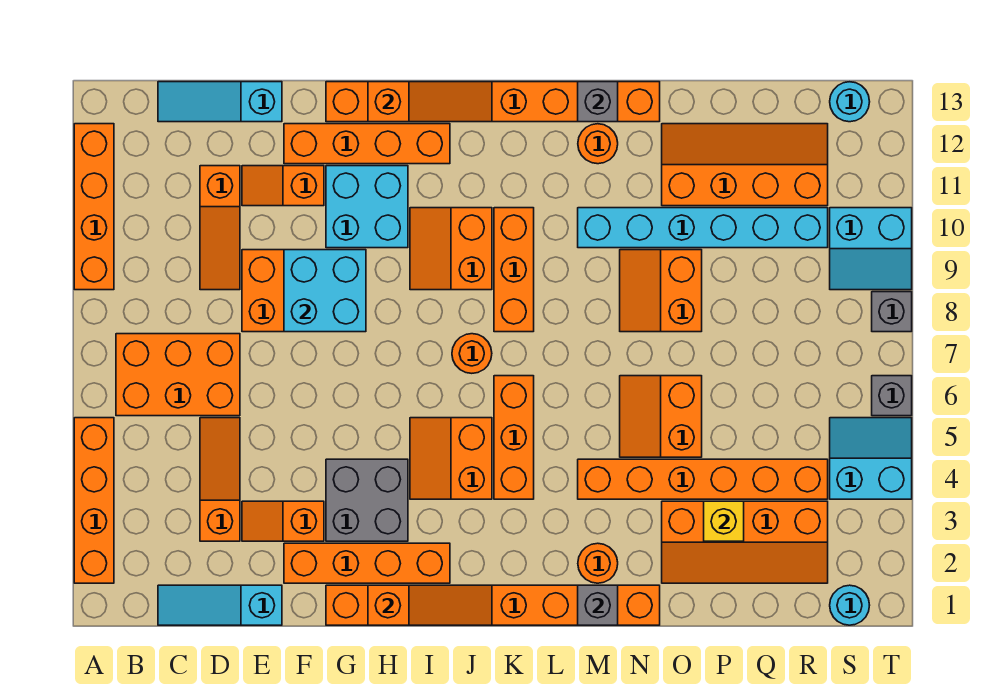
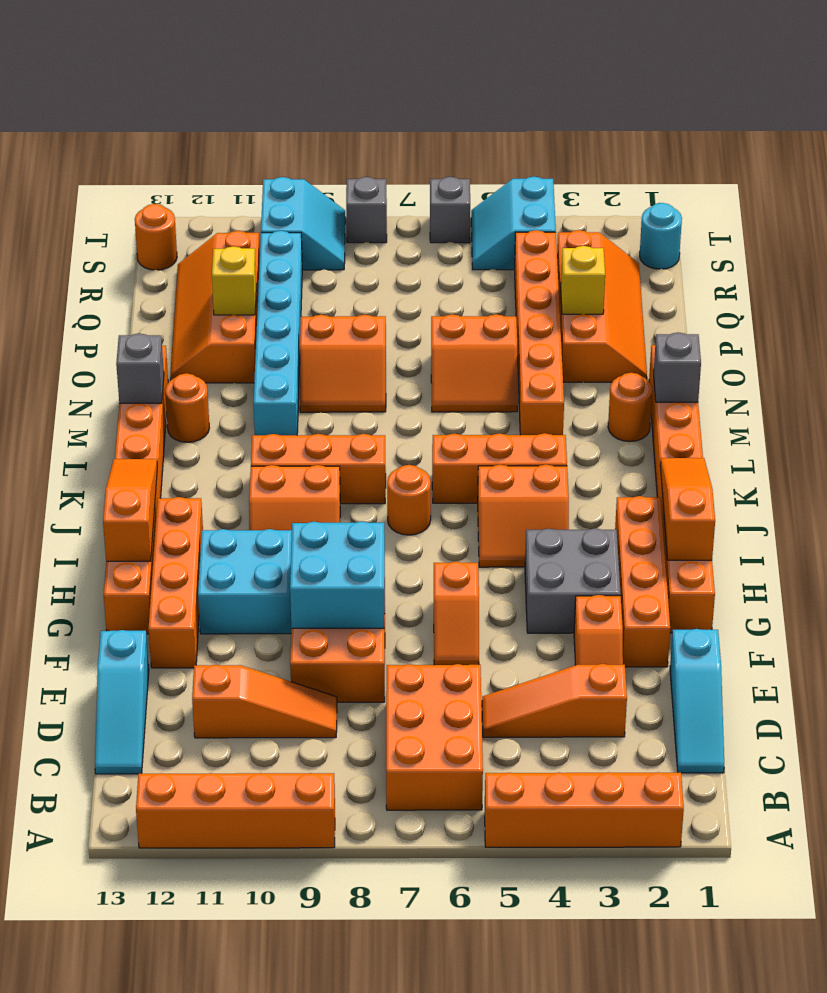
orange slope E11:F11 level 1 top F -> orange slope F6:G6 level 1 top G
none -> yellow brick P11 level 2
cyan round brick S13 level 1 -> orange round brick S13 level 1

